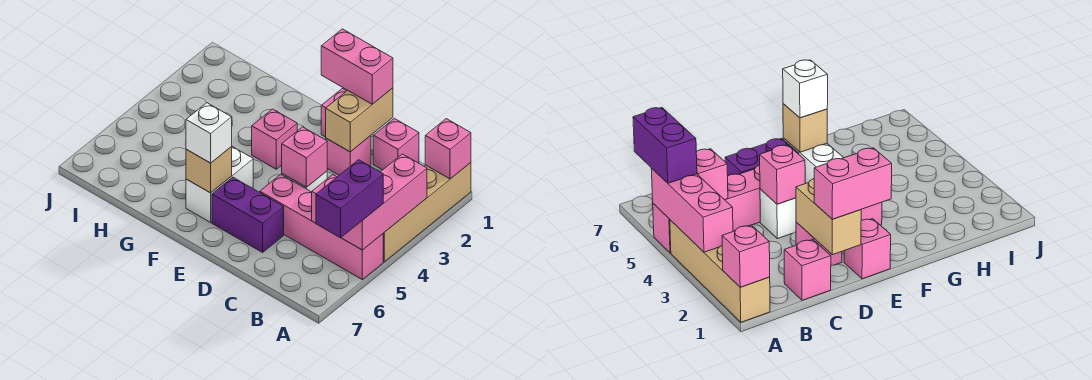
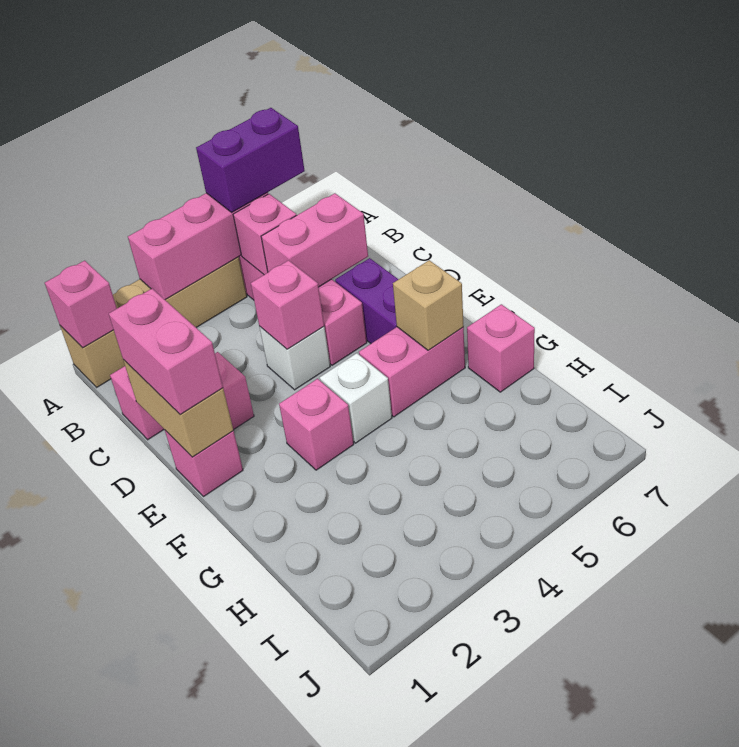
none -> pink brick C5:C6 level 2
tan brick D1:D2 level 2 -> tan brick D1:E1 level 2
white brick F5:F6 level 1 -> pink brick F5:F6 level 1
white brick F6 level 3 -> white brick F4 level 1
none -> pink brick G7 level 1

